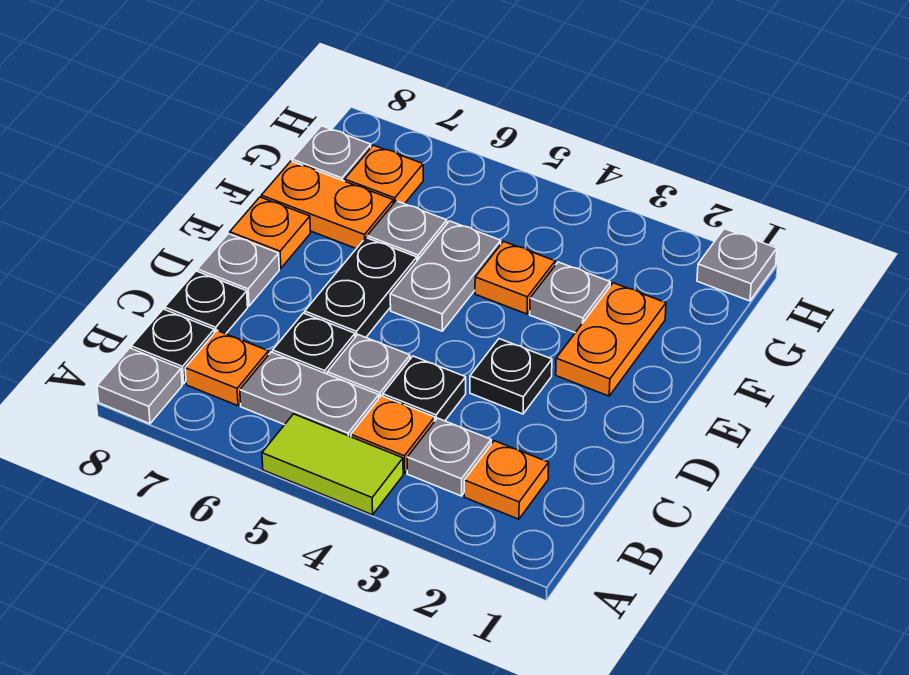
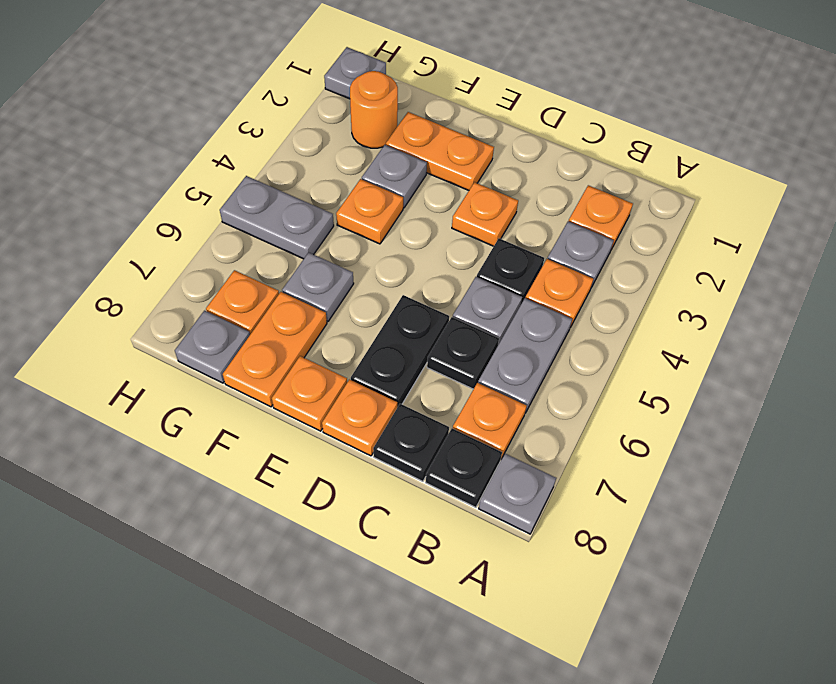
lime tile A4:A5 level 1 -> none
black plate D3 level 1 -> orange plate D3 level 1
black plate D6:E6 level 1 -> black plate D6:D7 level 1
grey plate D8 level 1 -> orange plate D8 level 1
grey plate E5:F5 level 1 -> grey plate G5:H5 level 1
none -> orange round brick G2 level 1

